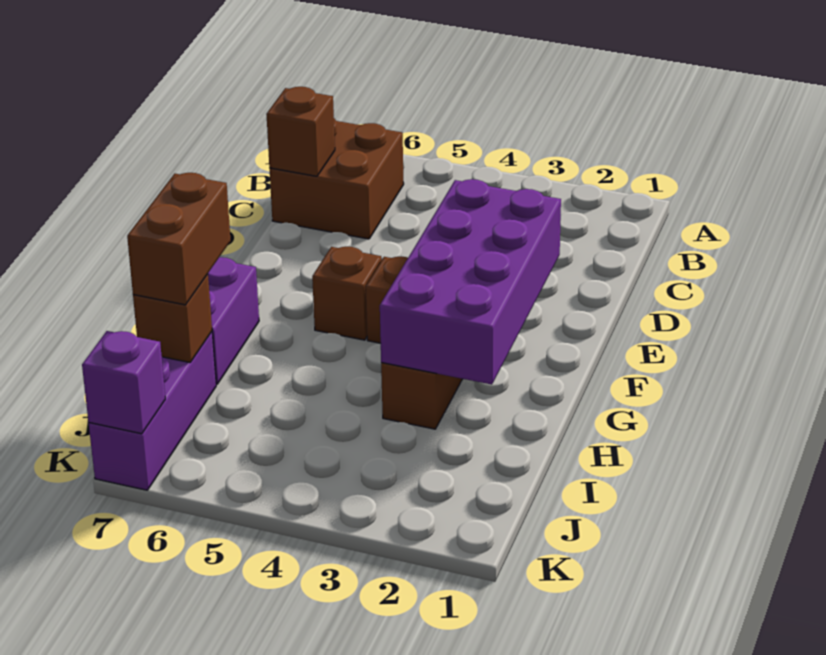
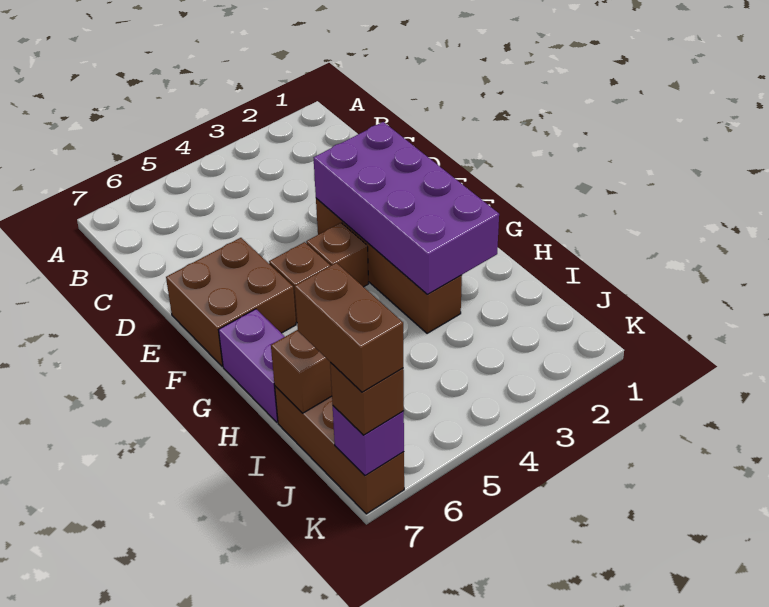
brown brick B6:C7 level 1 -> brown brick E6:F7 level 1
brown brick C7 level 2 -> brown brick K7 level 3
brown brick H7:I7 level 3 -> brown brick J7:K7 level 4
purple brick I7:K7 level 1 -> brown brick I7:K7 level 1

